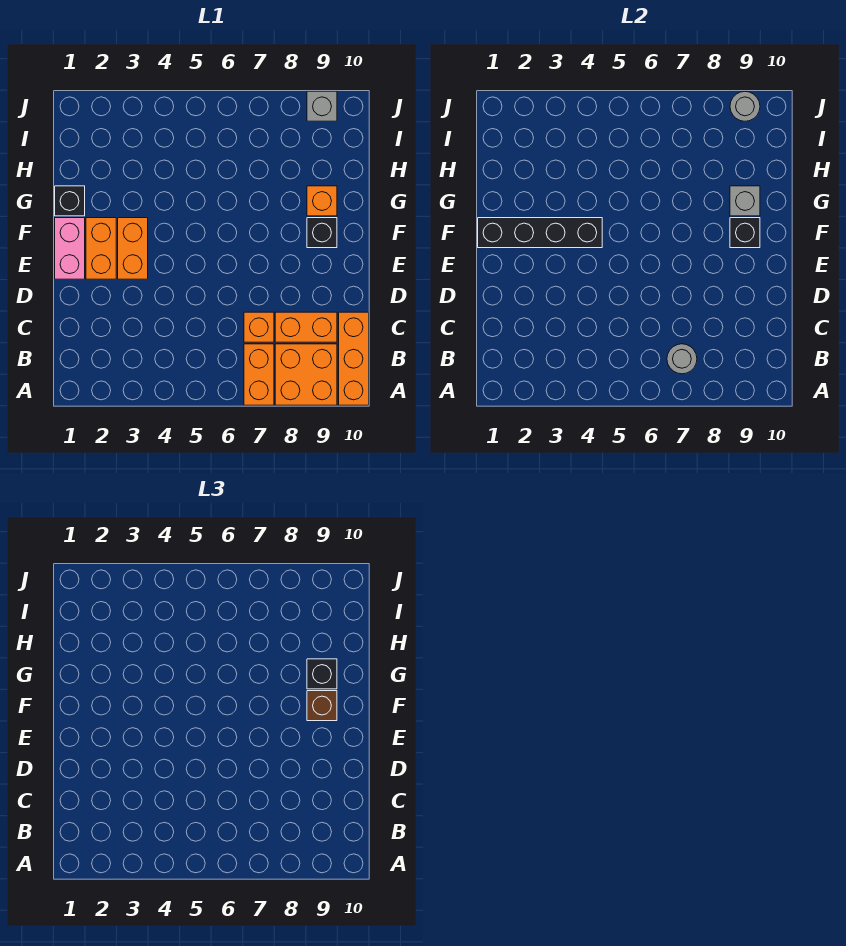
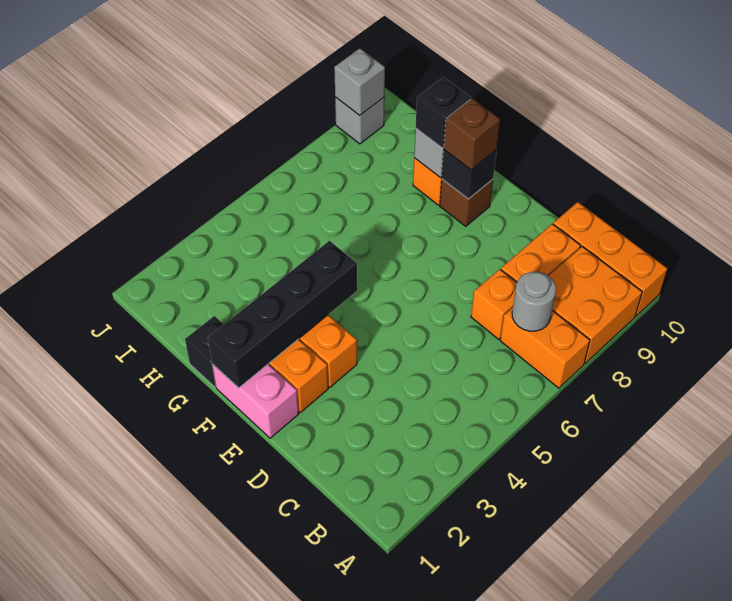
black brick F9 level 1 -> brown brick F9 level 1
grey round brick J9 level 2 -> grey brick J9 level 2

